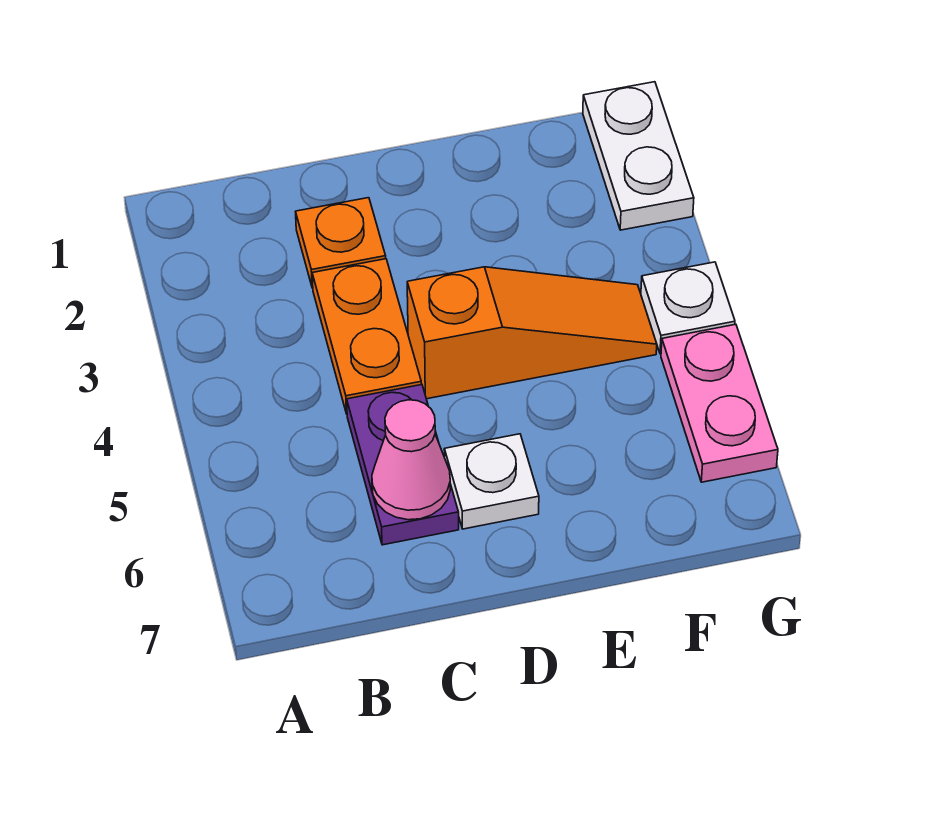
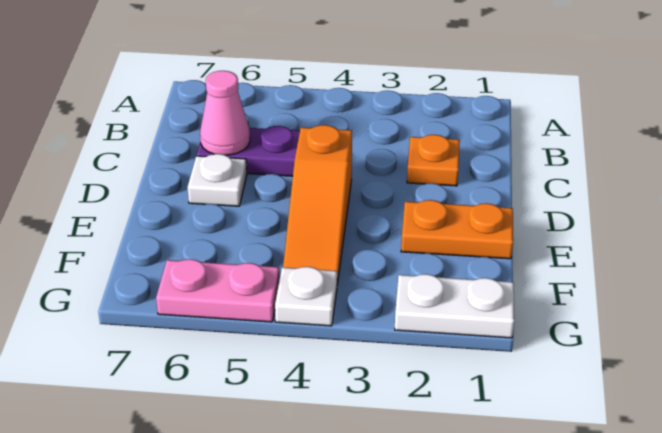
orange plate C3:C4 level 1 -> orange plate E1:E2 level 1

